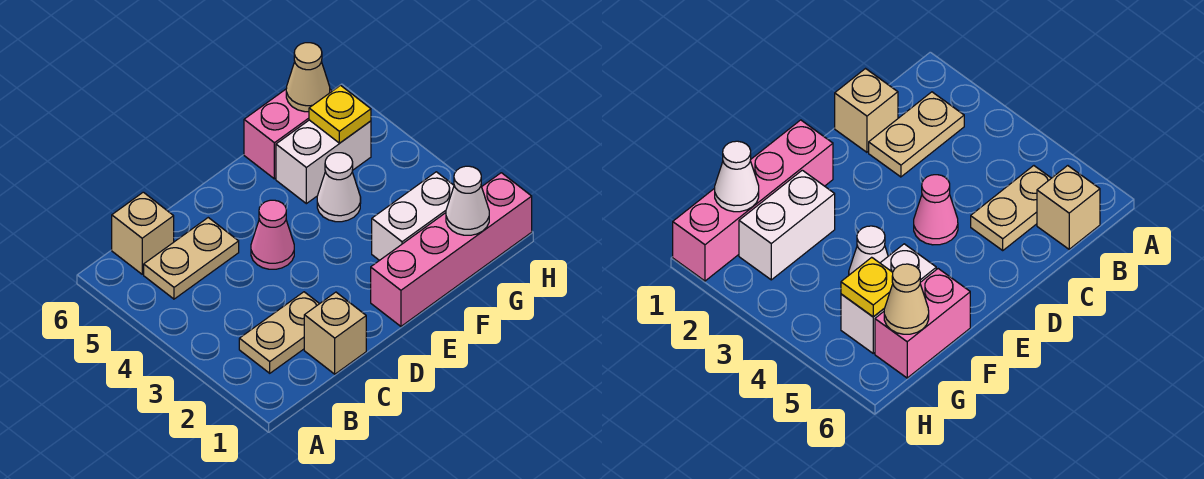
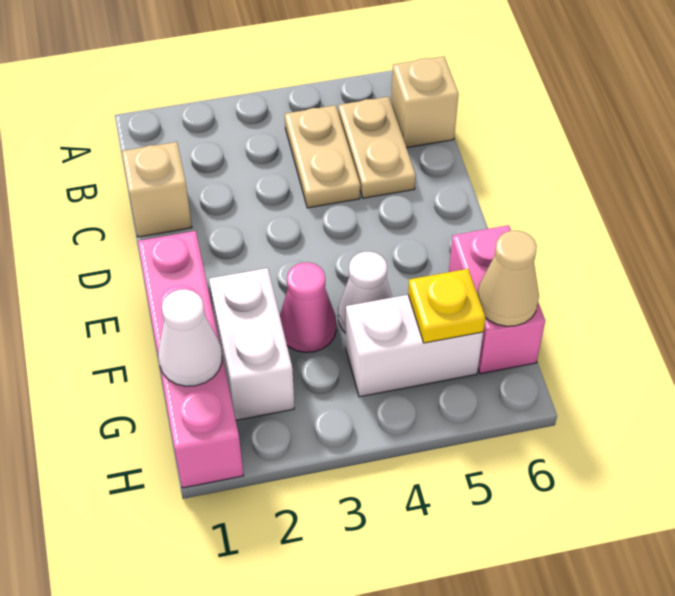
tan plate B2:C2 level 1 -> tan plate B4:C4 level 1
pink cone D4 level 1 -> pink cone F3 level 1
white brick F5:G5 level 1 -> white brick G4:G5 level 1

